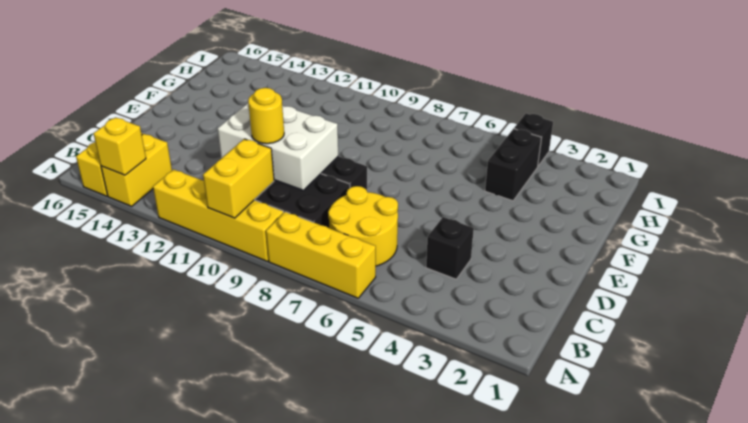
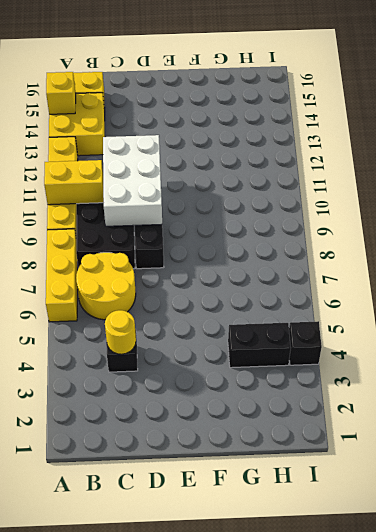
yellow brick A14:B14 level 1 -> yellow brick A13:B14 level 1
yellow round brick C10 level 3 -> yellow round brick C4 level 2

